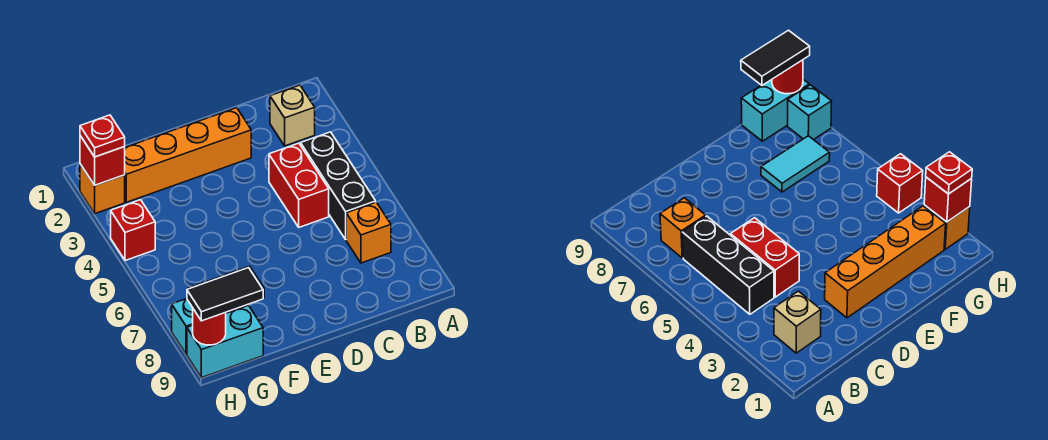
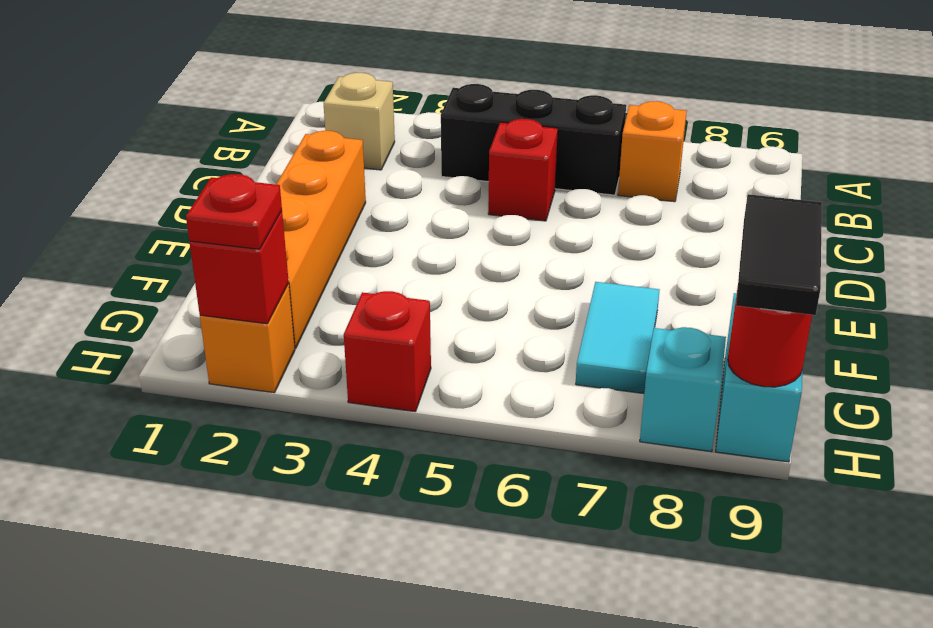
red brick C4:C5 level 1 -> red brick C5 level 1

